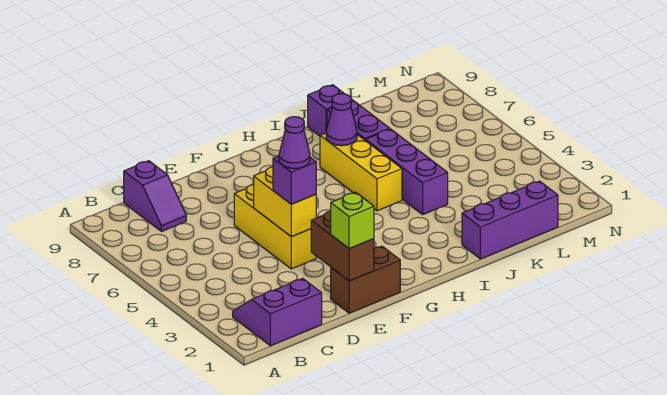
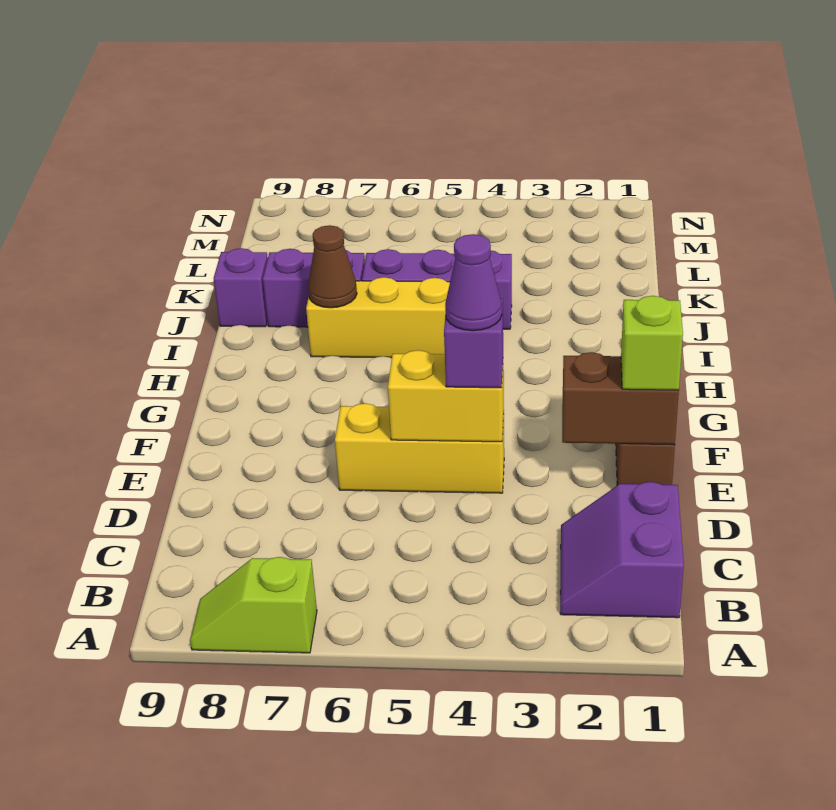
none -> lime slope A7:A8 level 1 top 7
purple slope C8:C9 level 1 top 9 -> none
purple cone I7 level 2 -> brown cone I7 level 2
purple brick J1:L1 level 1 -> none

